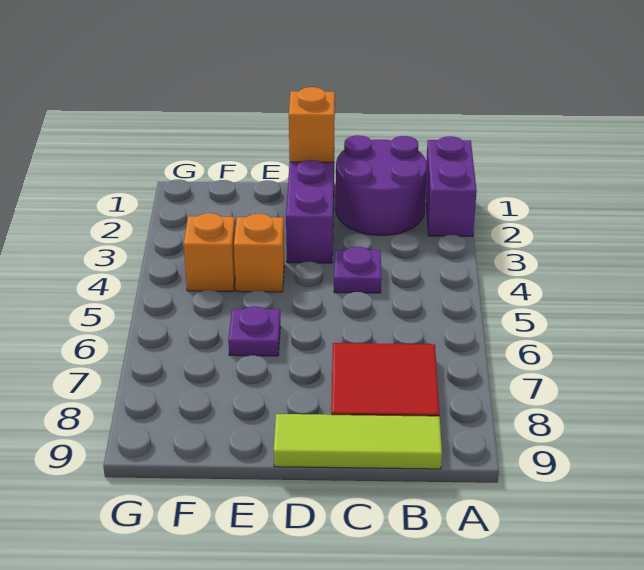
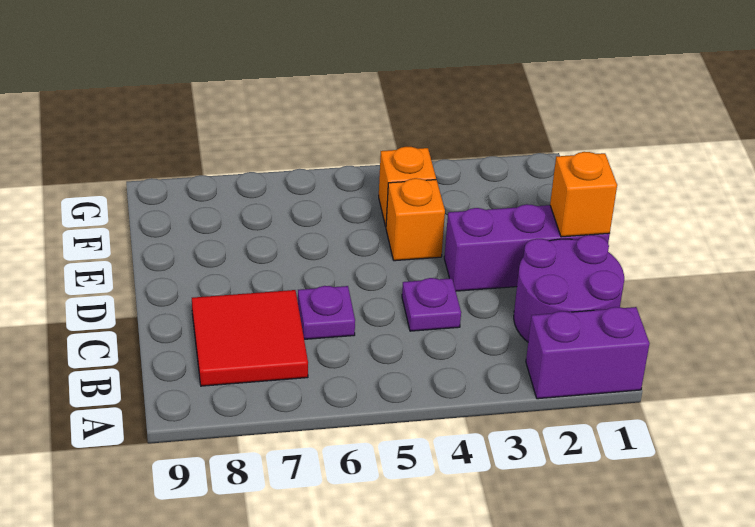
lime tile B9:D9 level 1 -> none
purple plate E6 level 1 -> purple plate C6 level 1

